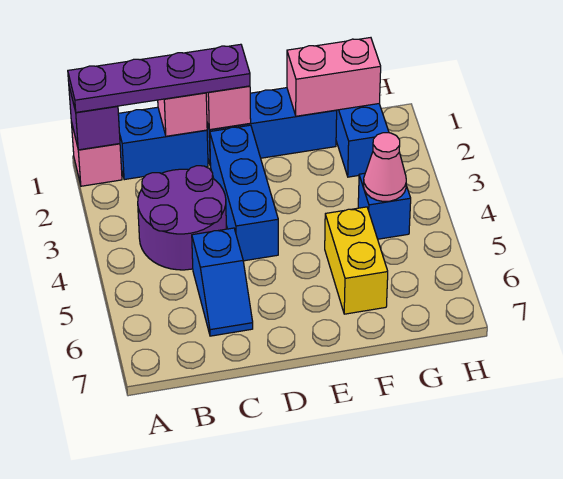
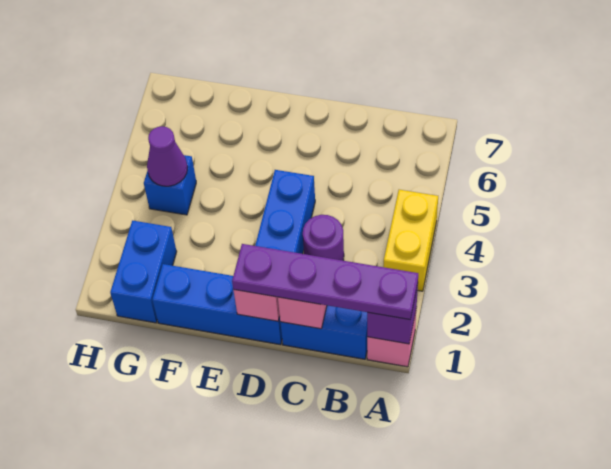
purple round brick B3:C4 level 1 -> purple round brick C3 level 1
blue slope C5:C6 level 1 top 5 -> none
pink brick F1:G1 level 2 -> none
yellow brick F5:F6 level 1 -> yellow brick A3:A4 level 1
pink cone G4 level 2 -> purple cone G4 level 2

